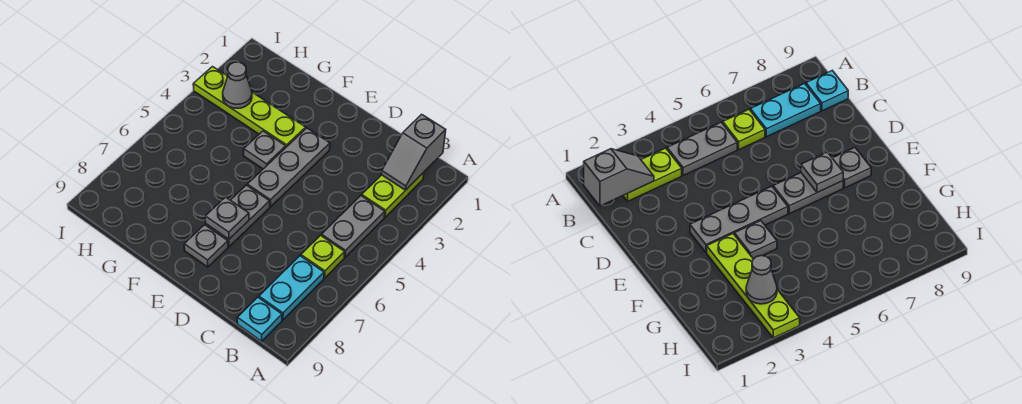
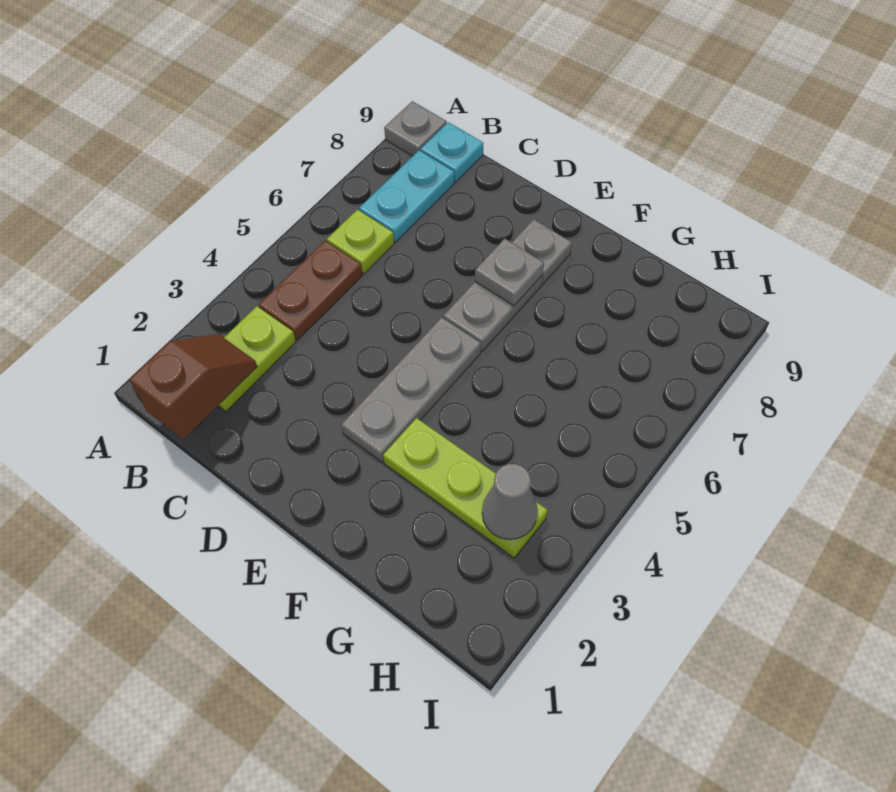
grey slope B1:B2 level 2 top 1 -> brown slope B1:B2 level 2 top 1
grey plate B4:B5 level 1 -> brown plate B4:B5 level 1
lime plate F3:I3 level 1 -> lime plate F3:H3 level 1
grey plate F4 level 1 -> grey plate A9 level 1

